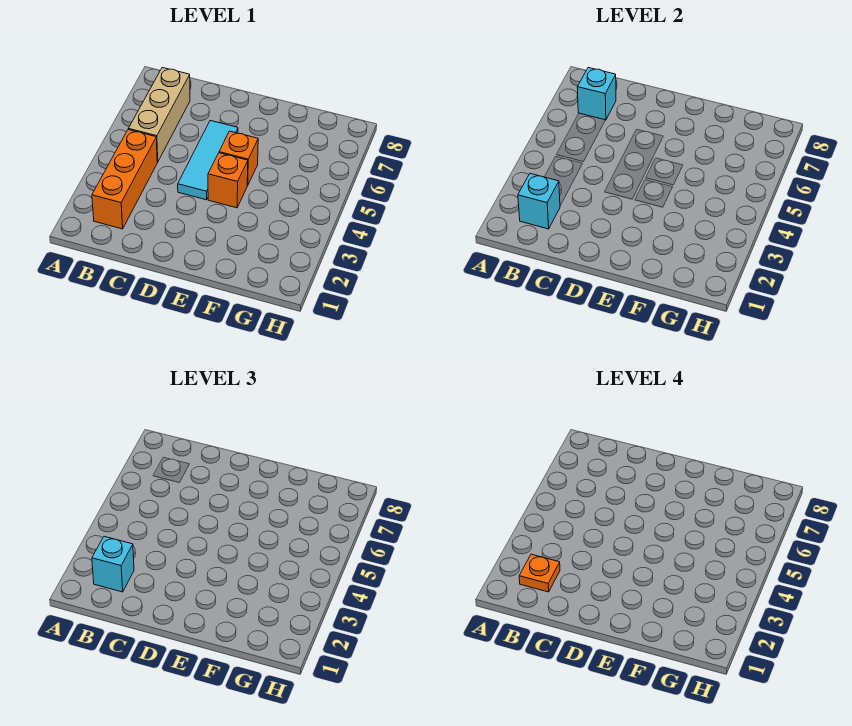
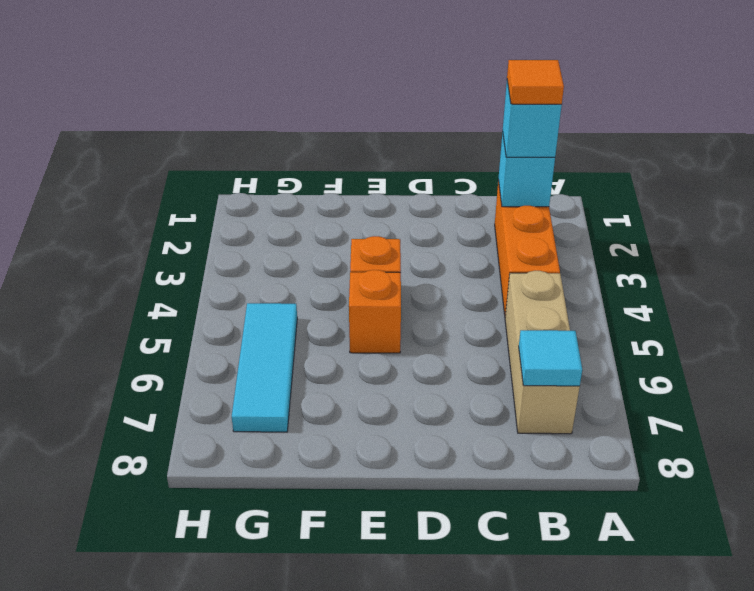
orange plate B2 level 4 -> orange tile B2 level 4
cyan brick B7 level 2 -> cyan tile B7 level 2
cyan tile D4:D6 level 1 -> cyan tile G5:G7 level 1

